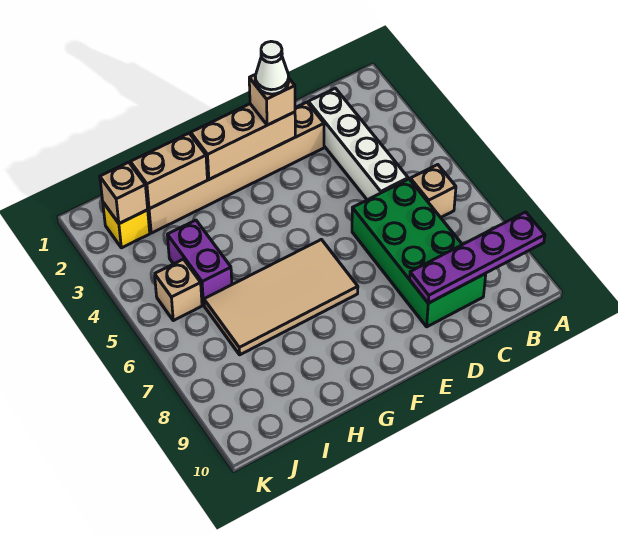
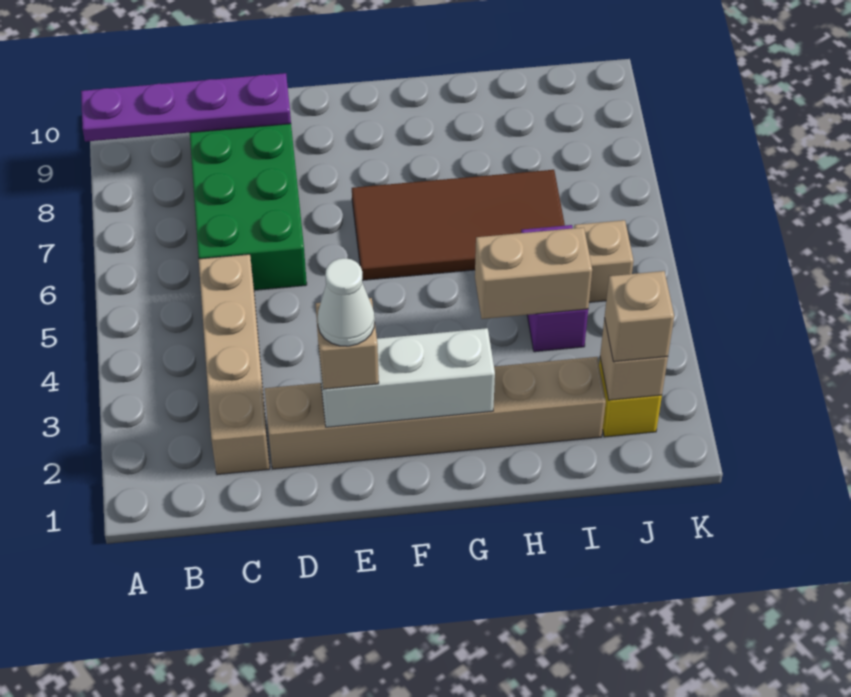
tan brick B6 level 1 -> tan brick J2 level 3
white brick C2:C5 level 1 -> tan brick C2:C5 level 1
tan brick E2:G2 level 2 -> white brick E2:G2 level 2
tan tile F6:I7 level 1 -> brown tile F6:I7 level 1
tan brick H2:I2 level 2 -> tan brick H4:I4 level 2

